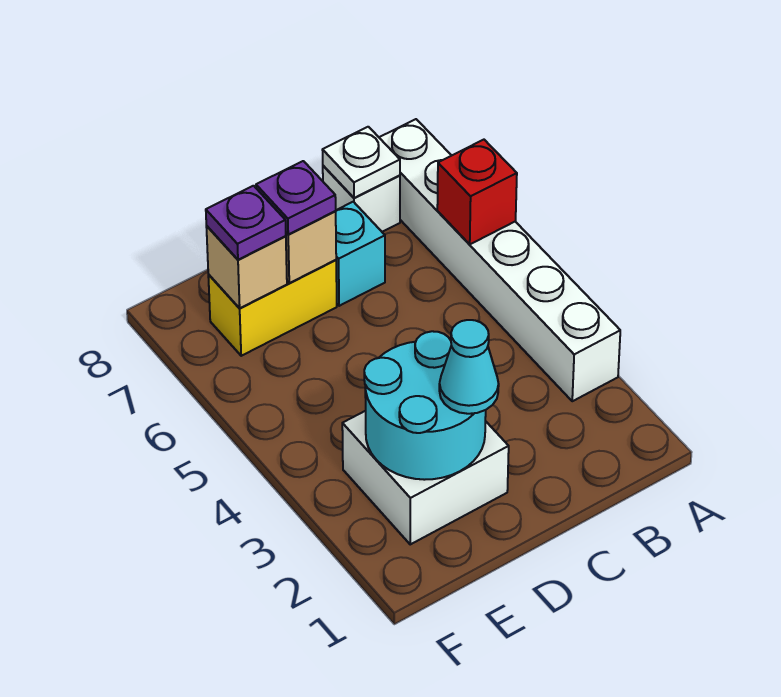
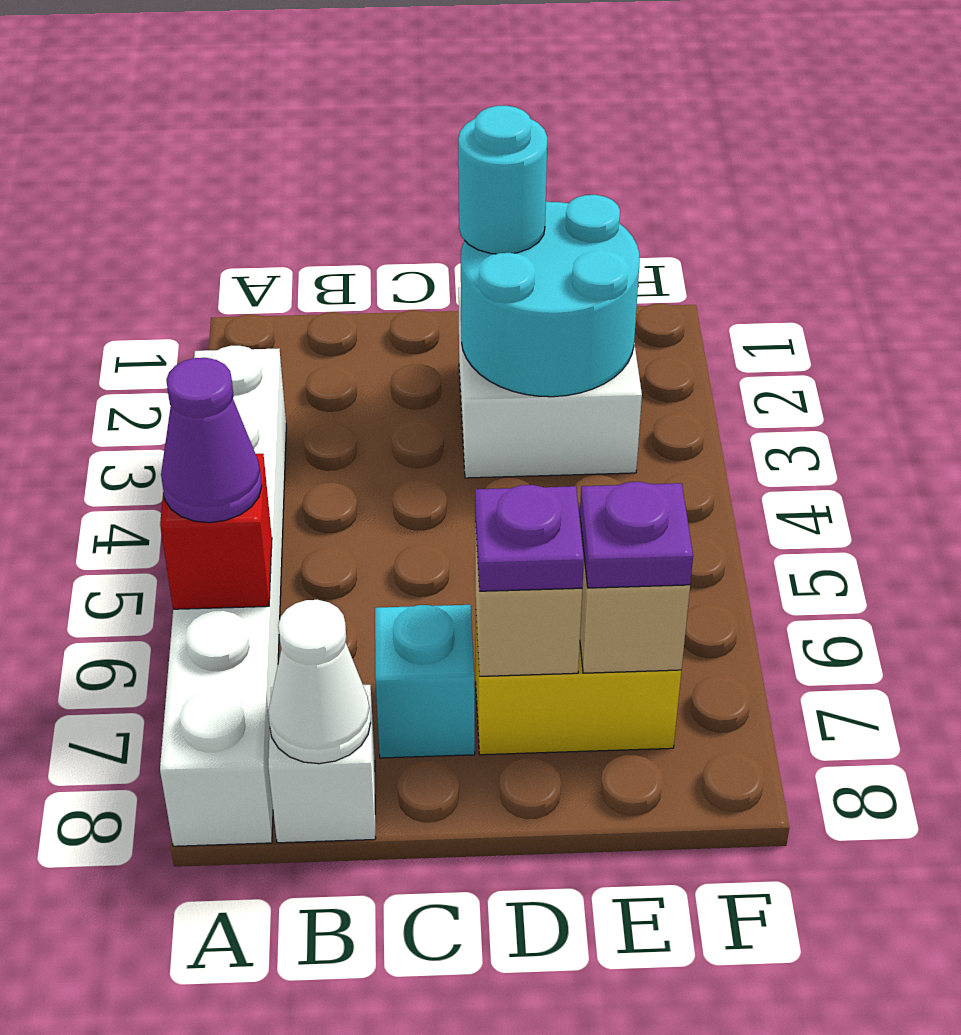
none -> purple cone A6 level 3
white plate B8 level 2 -> white cone B8 level 2
cyan cone D2 level 3 -> cyan round brick D2 level 3

